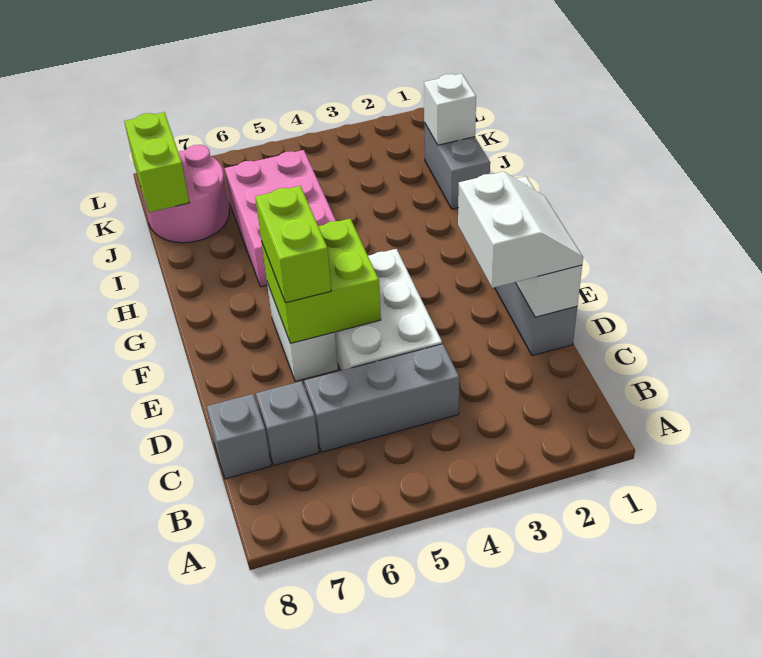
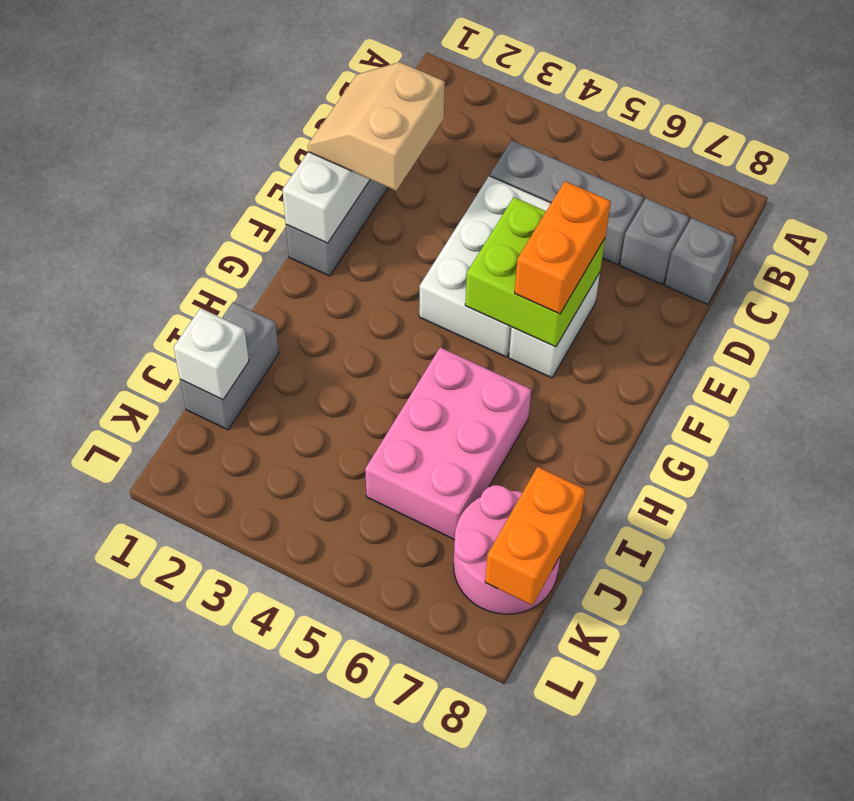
white slope D1:E2 level 3 top 2 -> tan slope D1:E2 level 3 top 2
lime brick E6:F6 level 3 -> orange brick E6:F6 level 3
lime brick J8:K8 level 2 -> orange brick J8:K8 level 2

